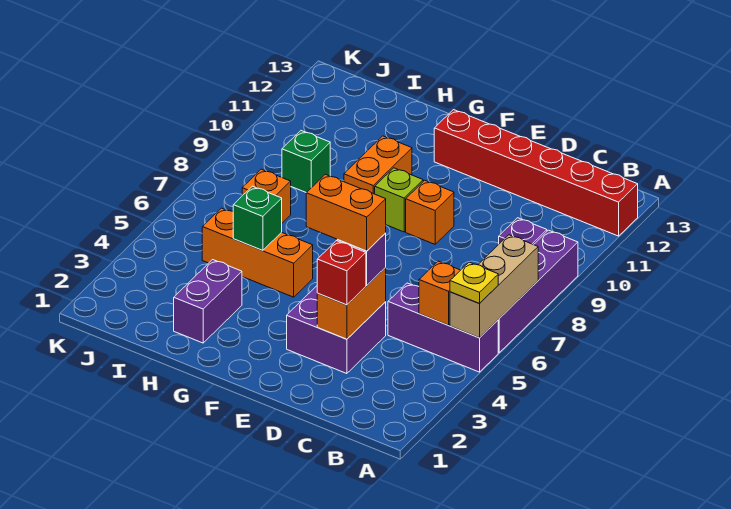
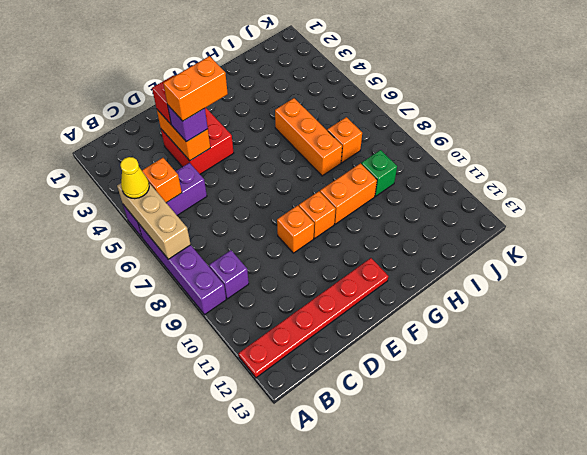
yellow plate A5 level 3 -> yellow cone A5 level 3
red brick A12:F12 level 1 -> red plate A12:F12 level 1
purple brick D3:E4 level 1 -> red brick D3:E4 level 1
lime brick F9 level 1 -> orange brick F9 level 1
orange brick G5:I5 level 1 -> orange brick H5:H7 level 1
orange brick G9:G10 level 1 -> orange brick G9:H9 level 1
purple brick H2:H3 level 1 -> none
green brick H5 level 2 -> none

